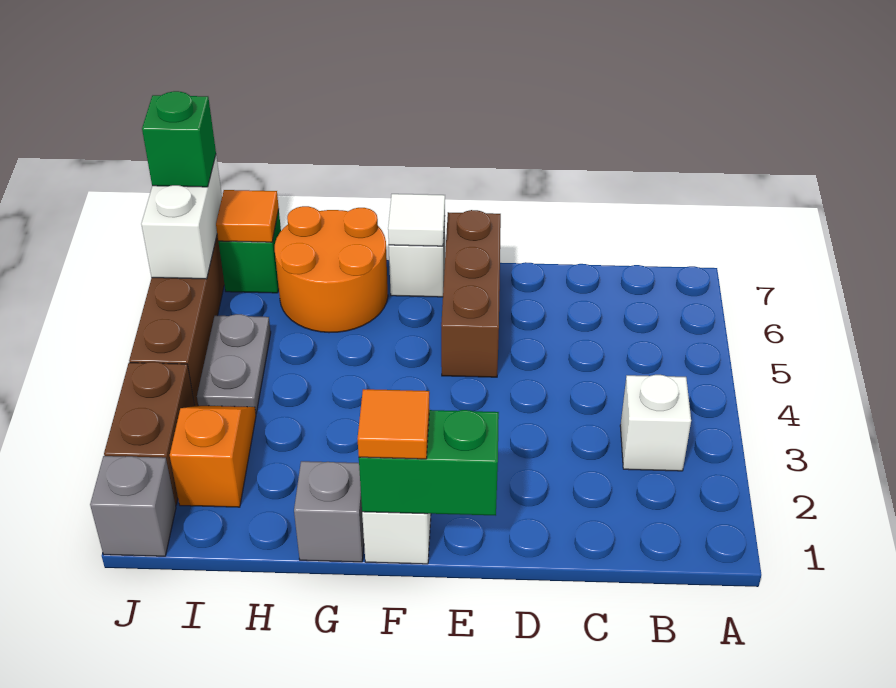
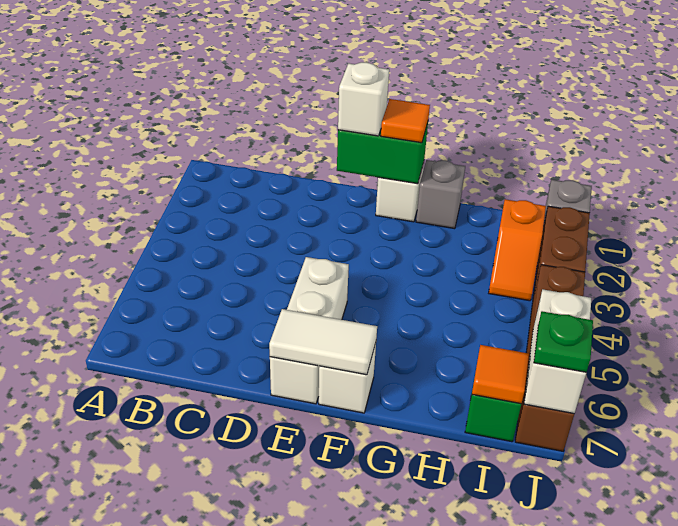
white brick B3 level 1 -> white brick E1 level 3
brown brick E5:E7 level 1 -> white brick E5:E7 level 1
white tile F7 level 2 -> white tile E7:F7 level 2
orange round brick G6:H7 level 1 -> none
grey plate I4:I5 level 1 -> none
green brick J7 level 3 -> green plate J7 level 3

